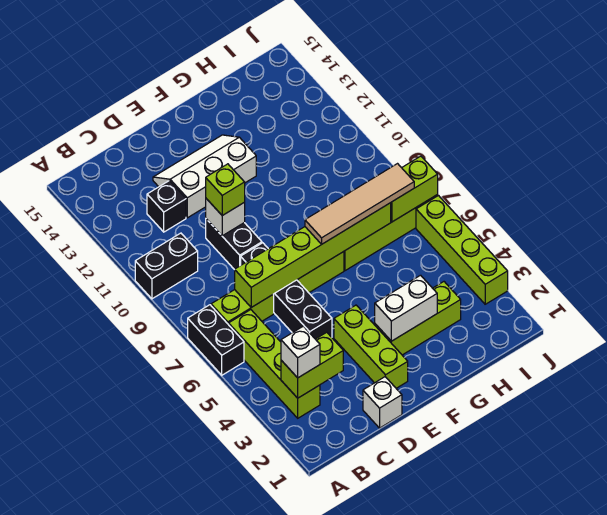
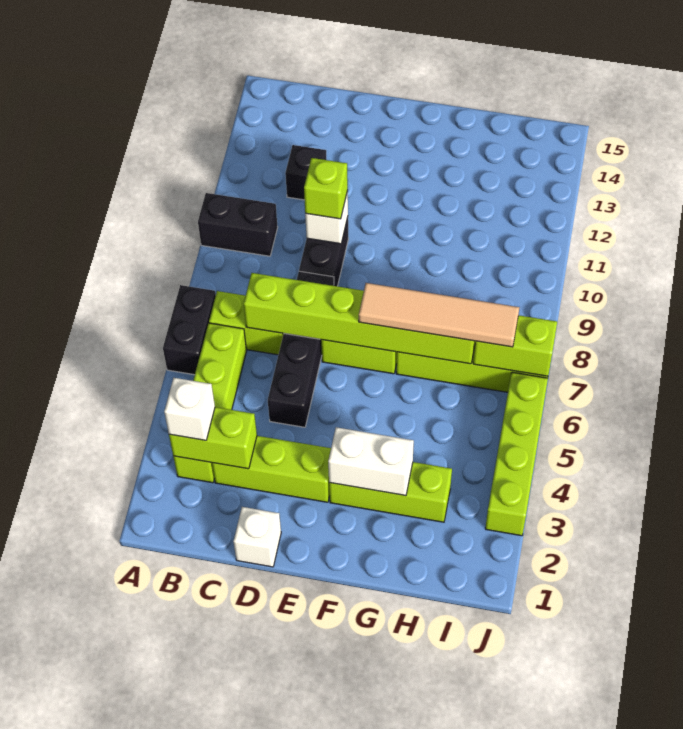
white slope D12:F13 level 1 top 12 -> none
lime brick E2:E4 level 1 -> lime brick C3:E3 level 1

